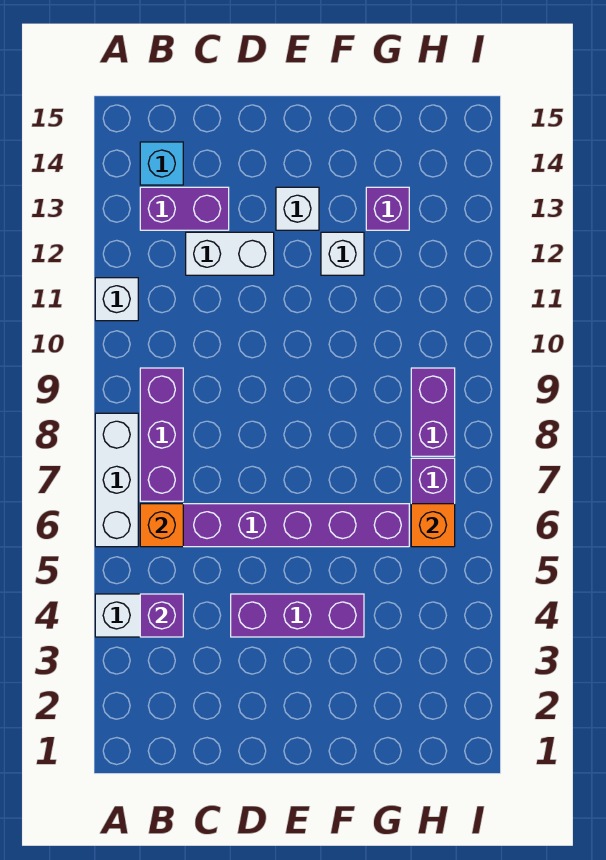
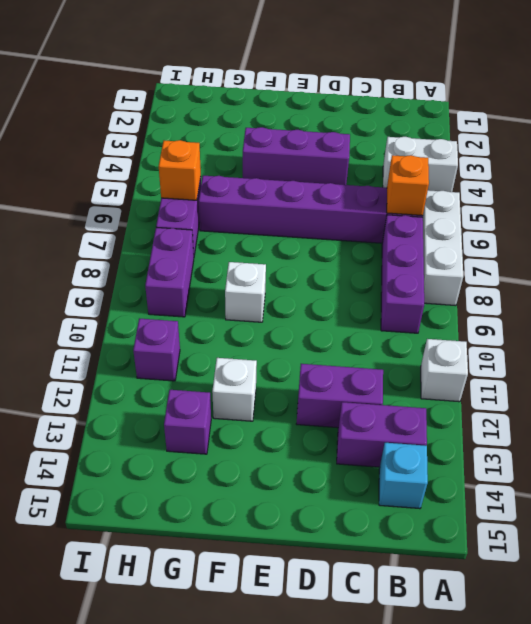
purple brick B4 level 2 -> purple brick H11 level 1
white brick C12:D12 level 1 -> purple brick C12:D12 level 1
white brick E13 level 1 -> white brick F9 level 1

